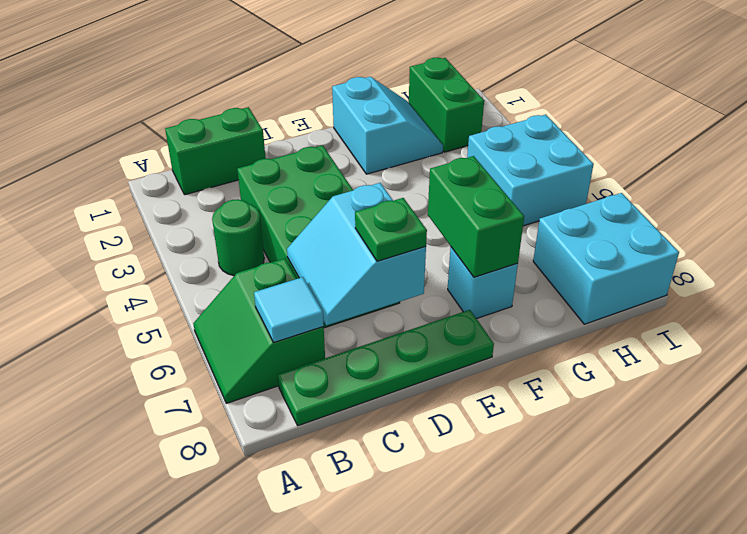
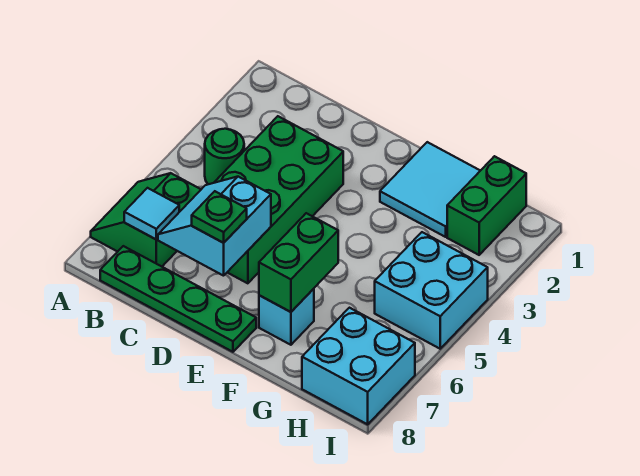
green brick B1:C1 level 1 -> none
cyan slope F1:G2 level 1 top F -> cyan tile F1:G2 level 1

